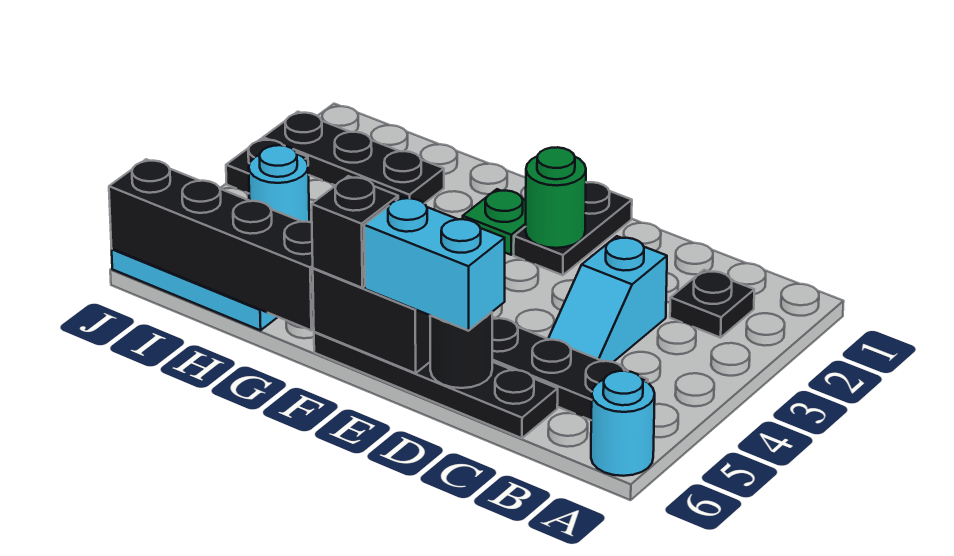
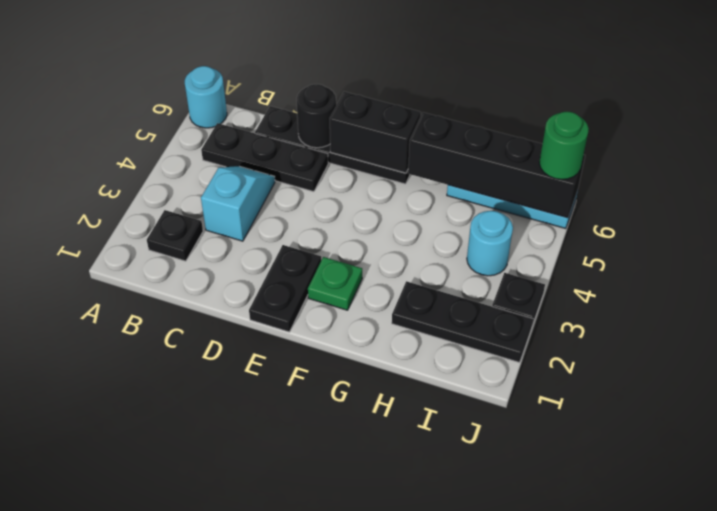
cyan brick D6:E6 level 3 -> none
green round brick E2 level 2 -> green round brick J6 level 3
black brick F6 level 3 -> none

